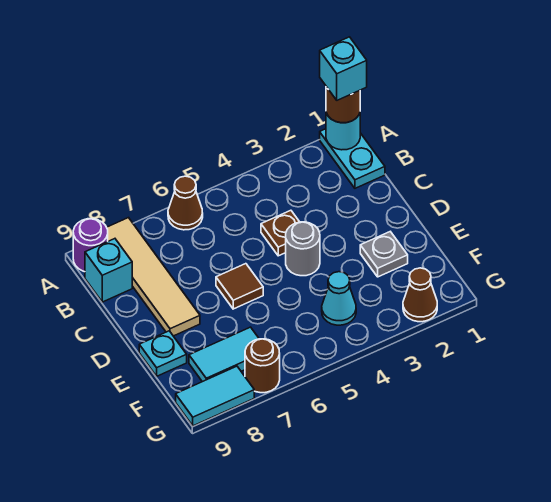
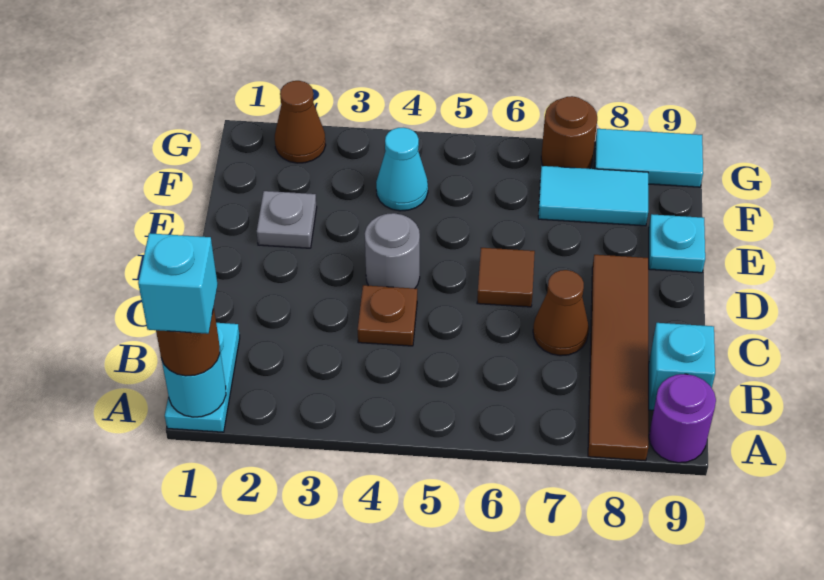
brown cone A6 level 1 -> brown cone C7 level 1
tan tile A8:D8 level 1 -> brown tile A8:D8 level 1

